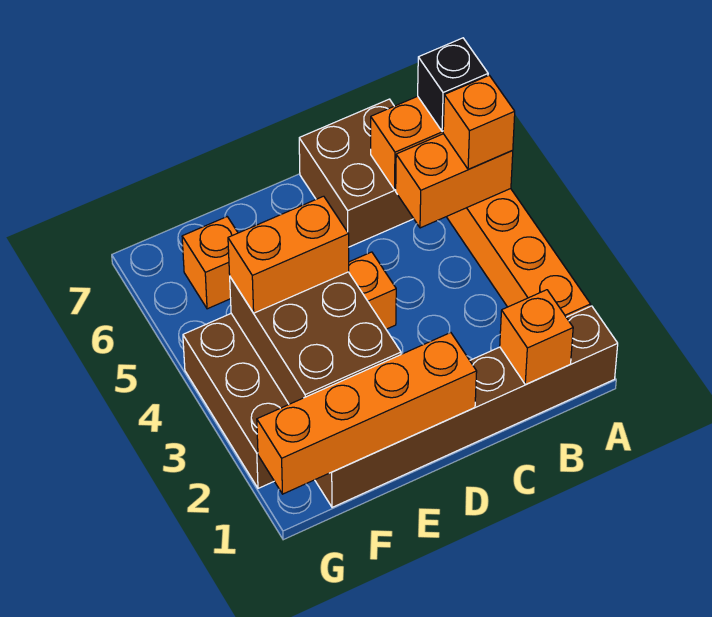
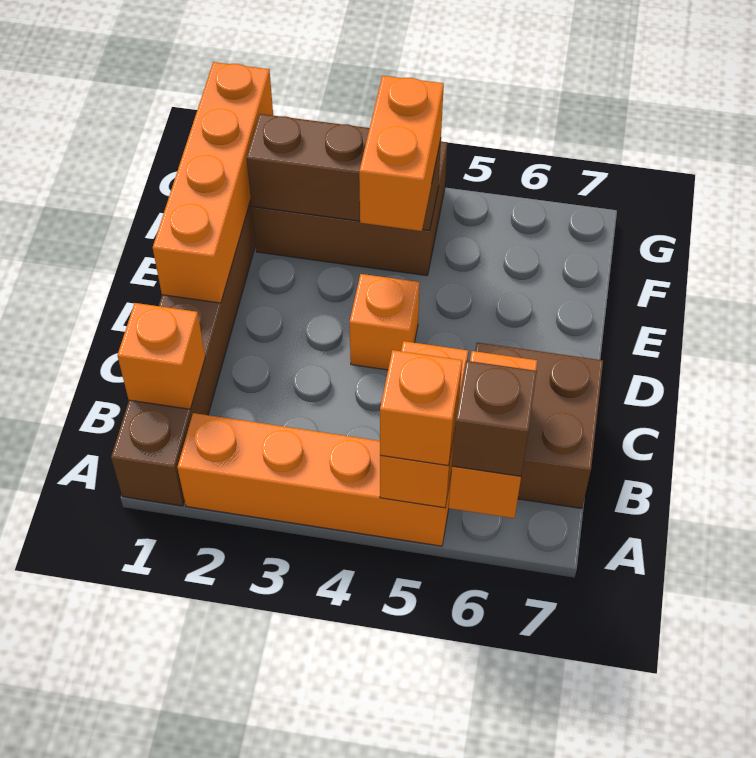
black brick A6 level 3 -> brown brick A6 level 3
brown brick E2:F4 level 2 -> brown brick F2:F4 level 2
orange brick F6 level 1 -> none

